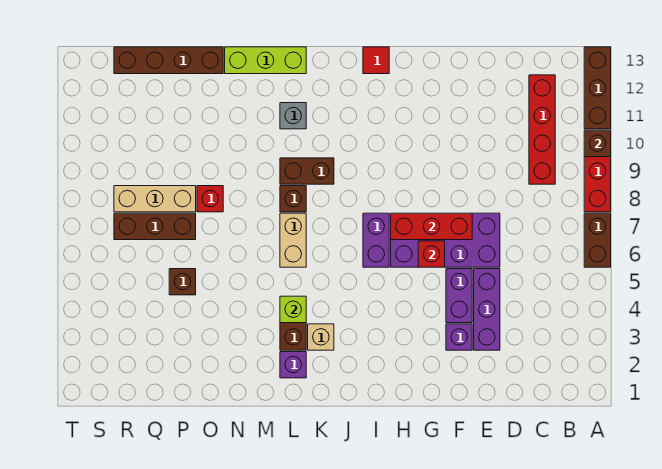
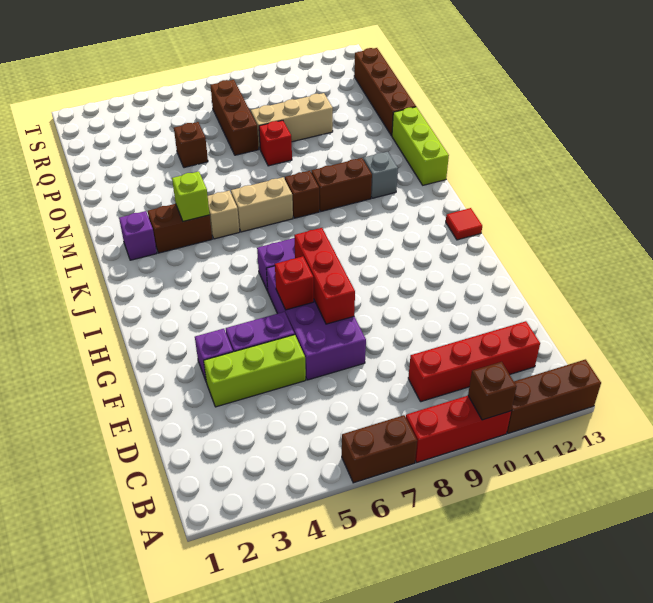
purple brick E3:E5 level 1 -> lime brick E3:E5 level 1
tan brick K3 level 1 -> tan brick L5 level 1
brown brick K9:L9 level 1 -> brown brick L9:L10 level 1
tan brick P8:R8 level 1 -> tan brick P8:P10 level 1

